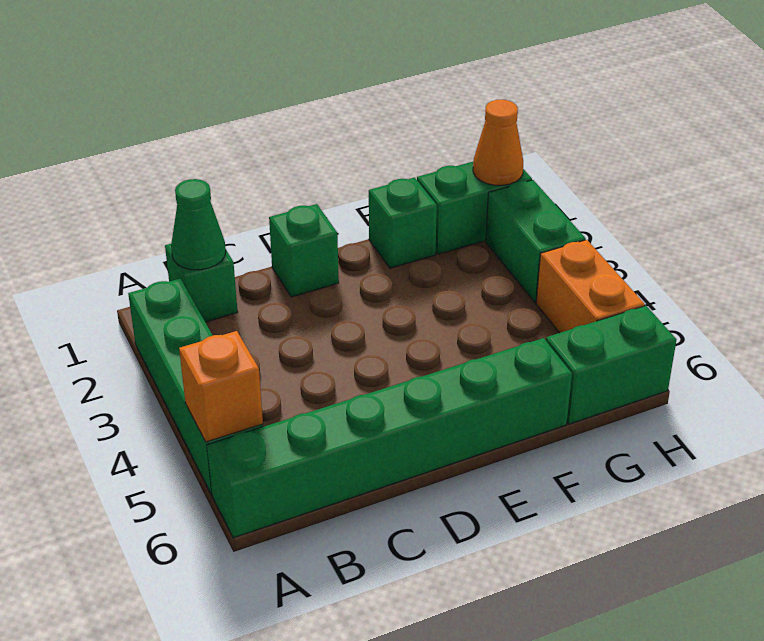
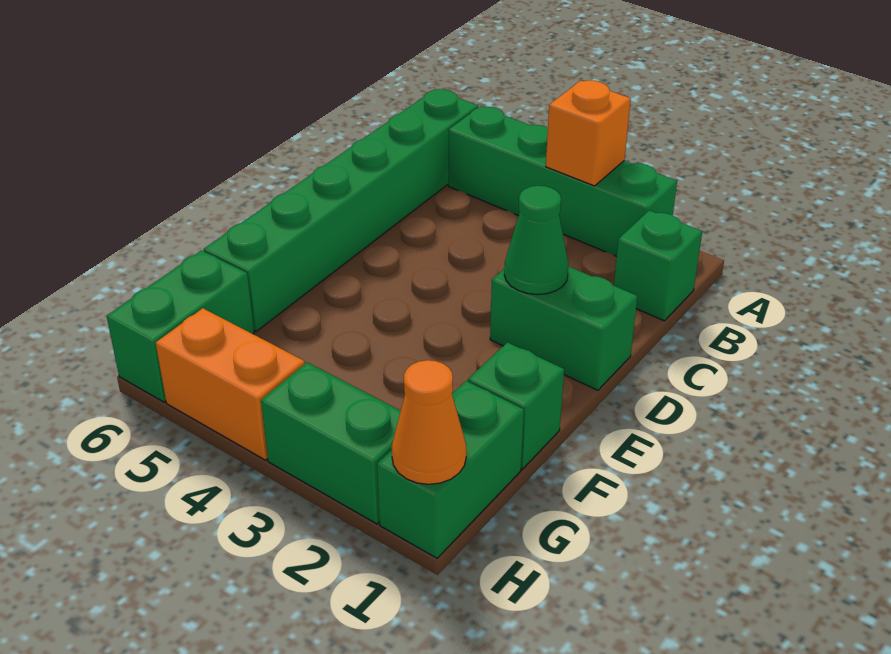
orange brick A5 level 2 -> orange brick A3 level 2
green cone B1 level 2 -> green cone D2 level 2
green brick D1 level 1 -> green brick D1:D2 level 1

